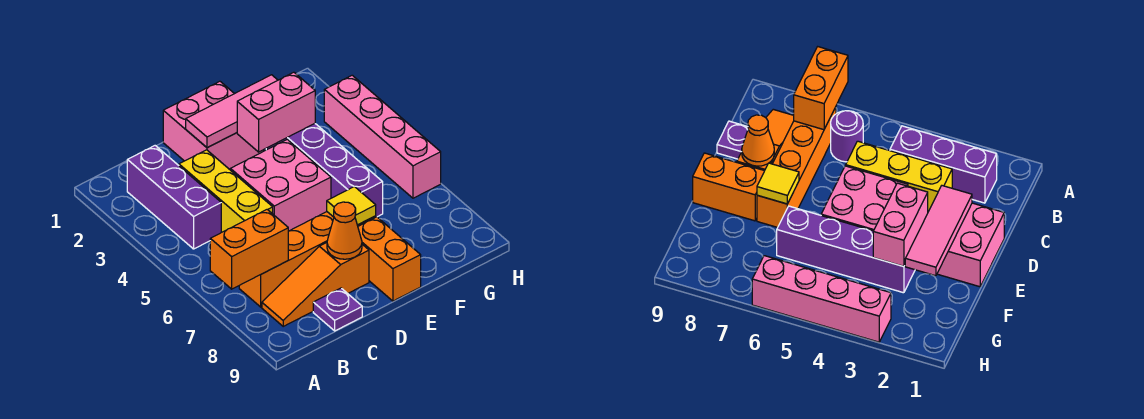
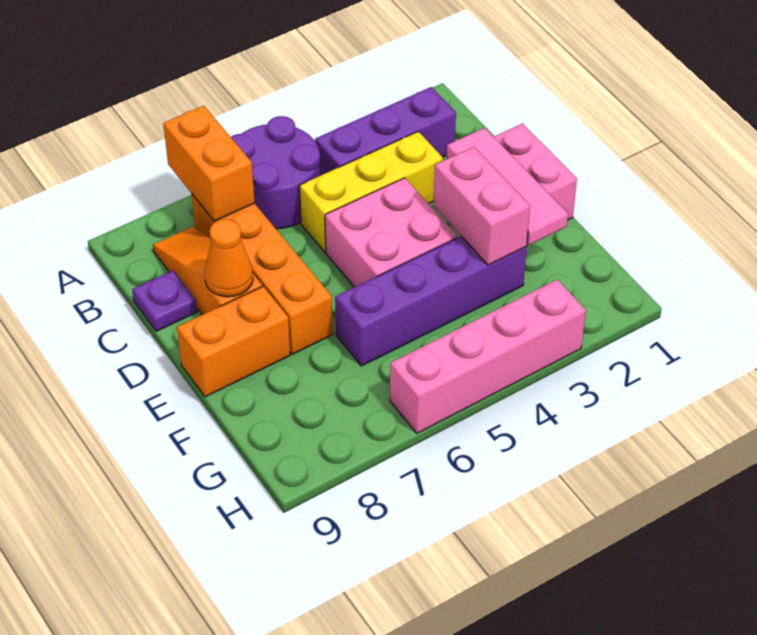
purple round brick B6 level 1 -> purple round brick A5:B6 level 1
yellow tile E7 level 2 -> none

